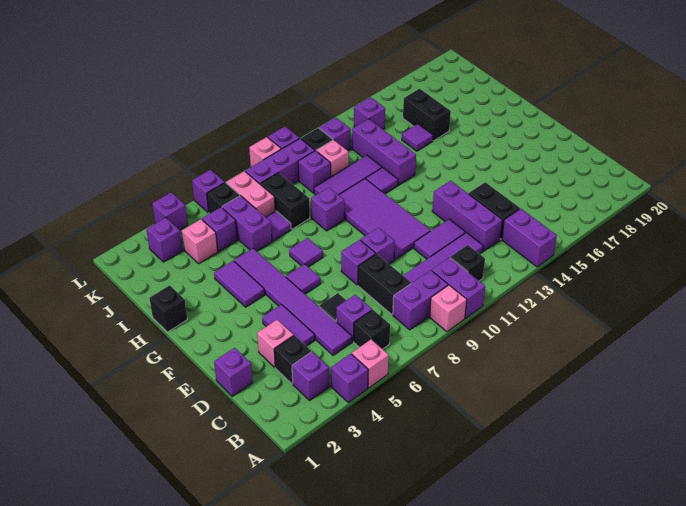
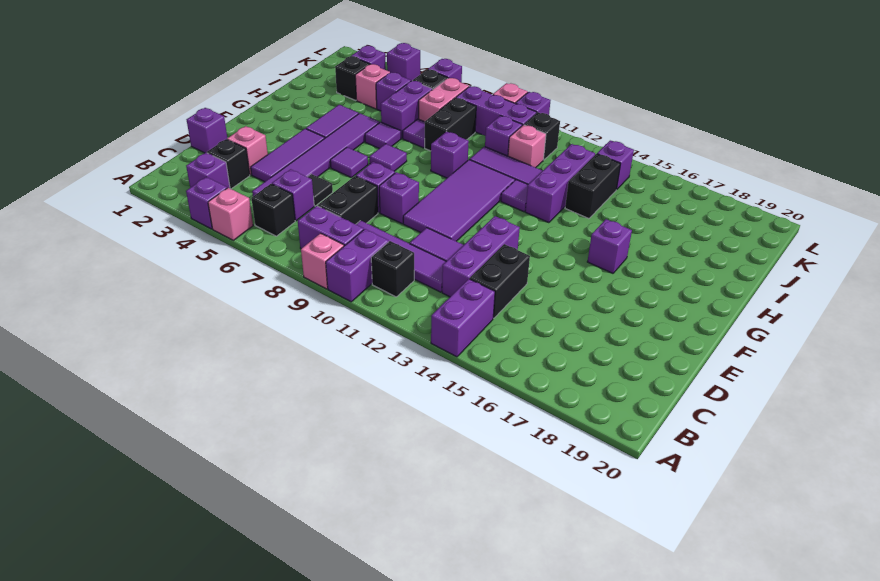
purple tile D4:E4 level 1 -> purple tile D4:F4 level 1
black brick H1 level 1 -> black brick J3 level 1
purple tile I15 level 1 -> purple tile H6 level 1
black brick I16:J16 level 1 -> black brick I14:J14 level 1
purple brick K12 level 1 -> purple brick G16 level 1

